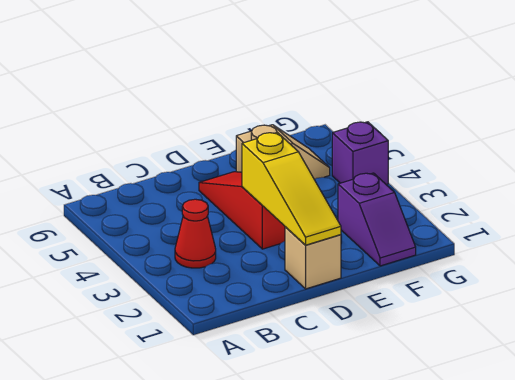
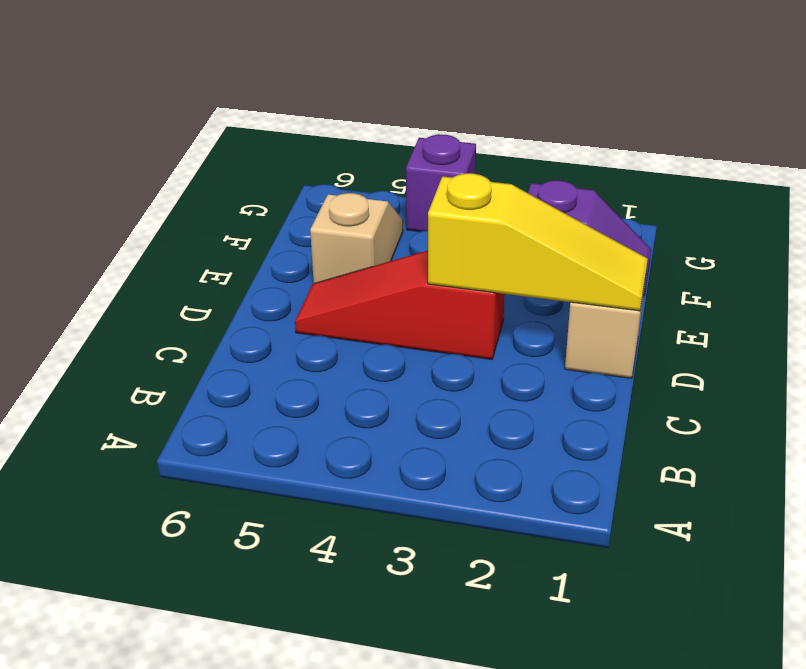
red cone B3 level 1 -> none

